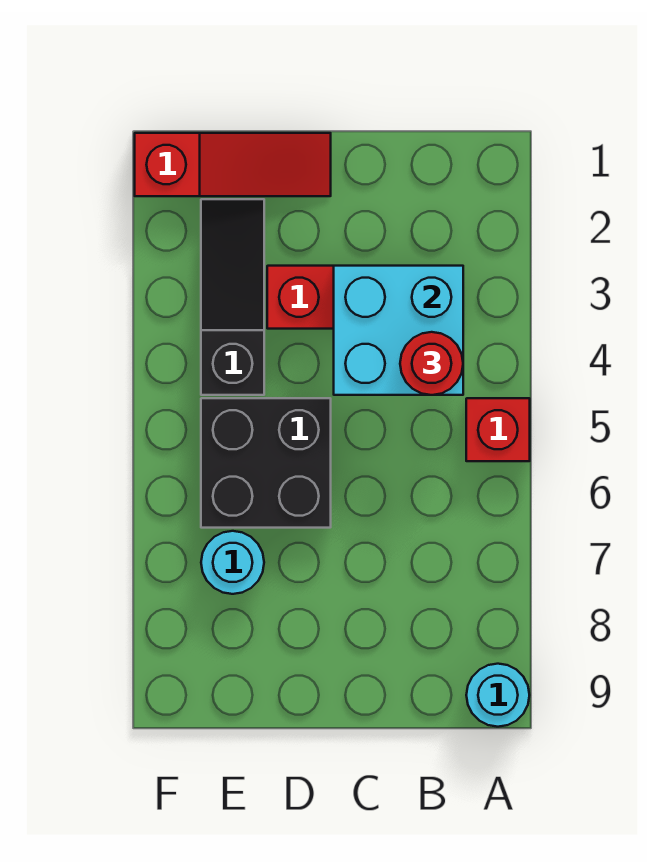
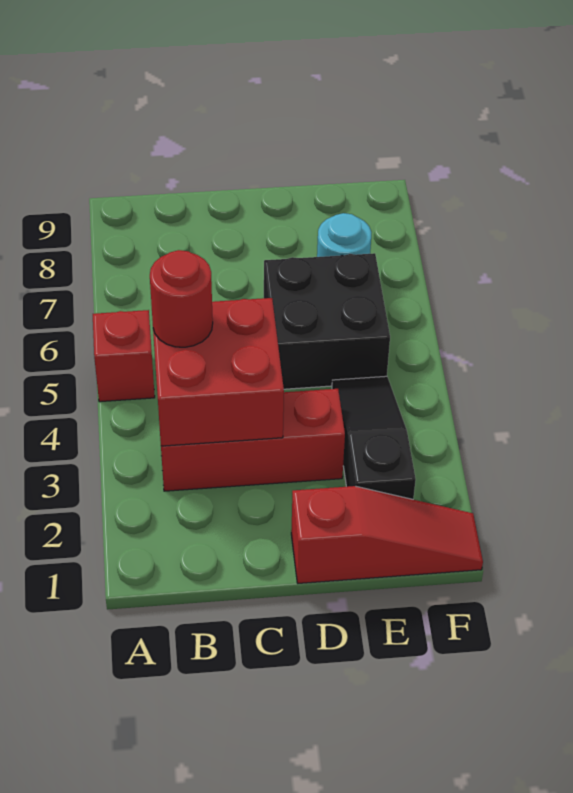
cyan round brick A9 level 1 -> none
cyan brick B3:C4 level 2 -> red brick B3:C4 level 2
red slope D1:F1 level 1 top F -> red slope D1:F1 level 1 top D
black slope E2:E4 level 1 top 4 -> black slope E2:E4 level 1 top 2

